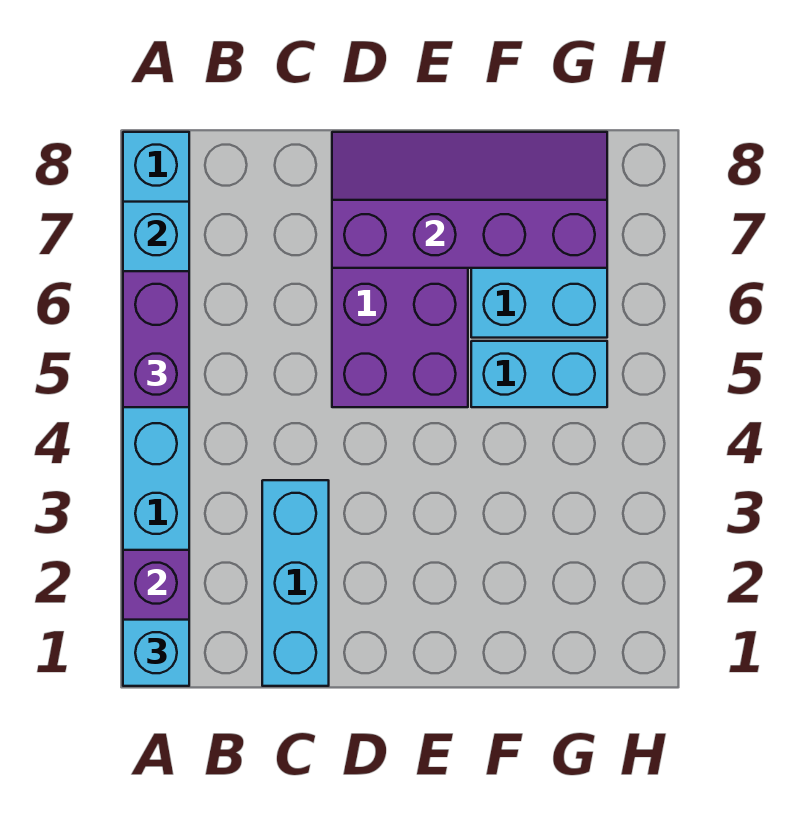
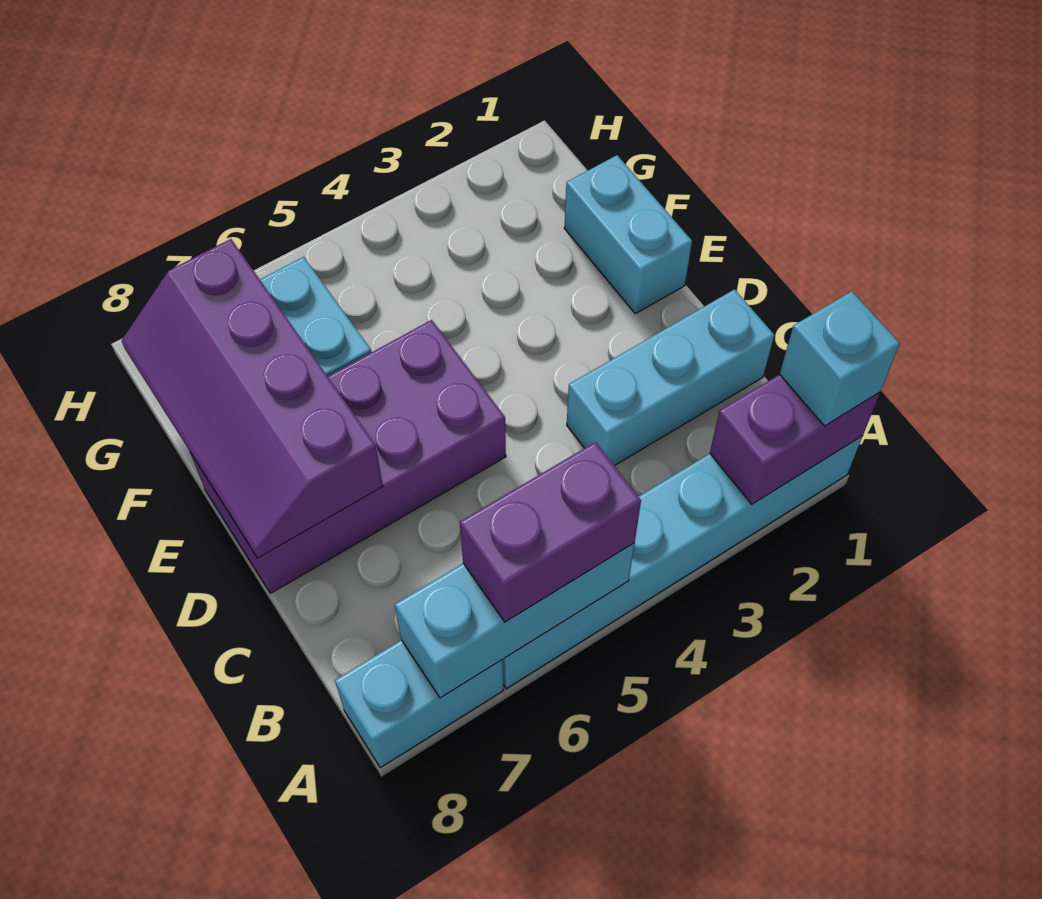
cyan brick F5:G5 level 1 -> cyan brick E1:F1 level 1

